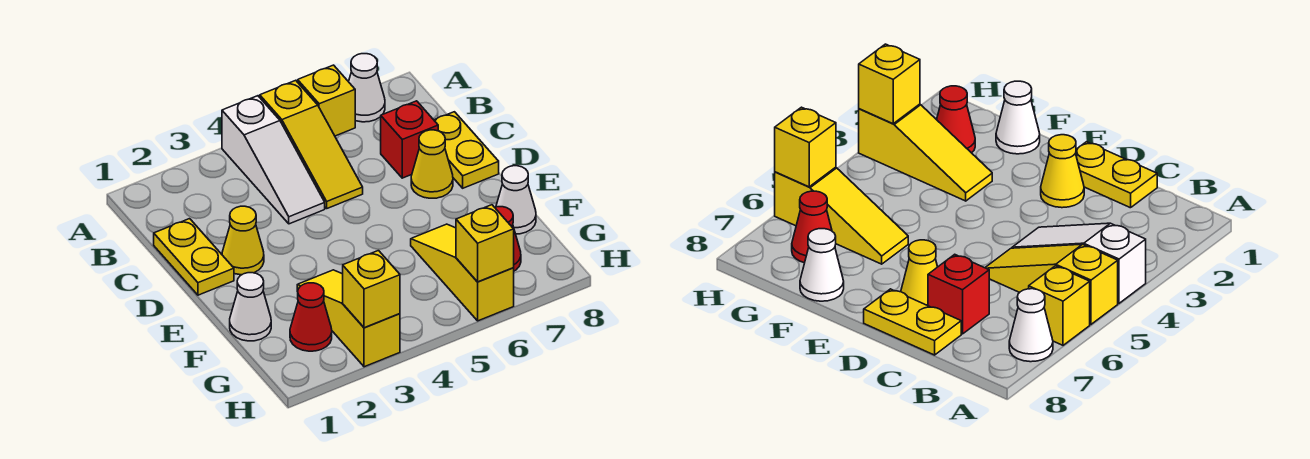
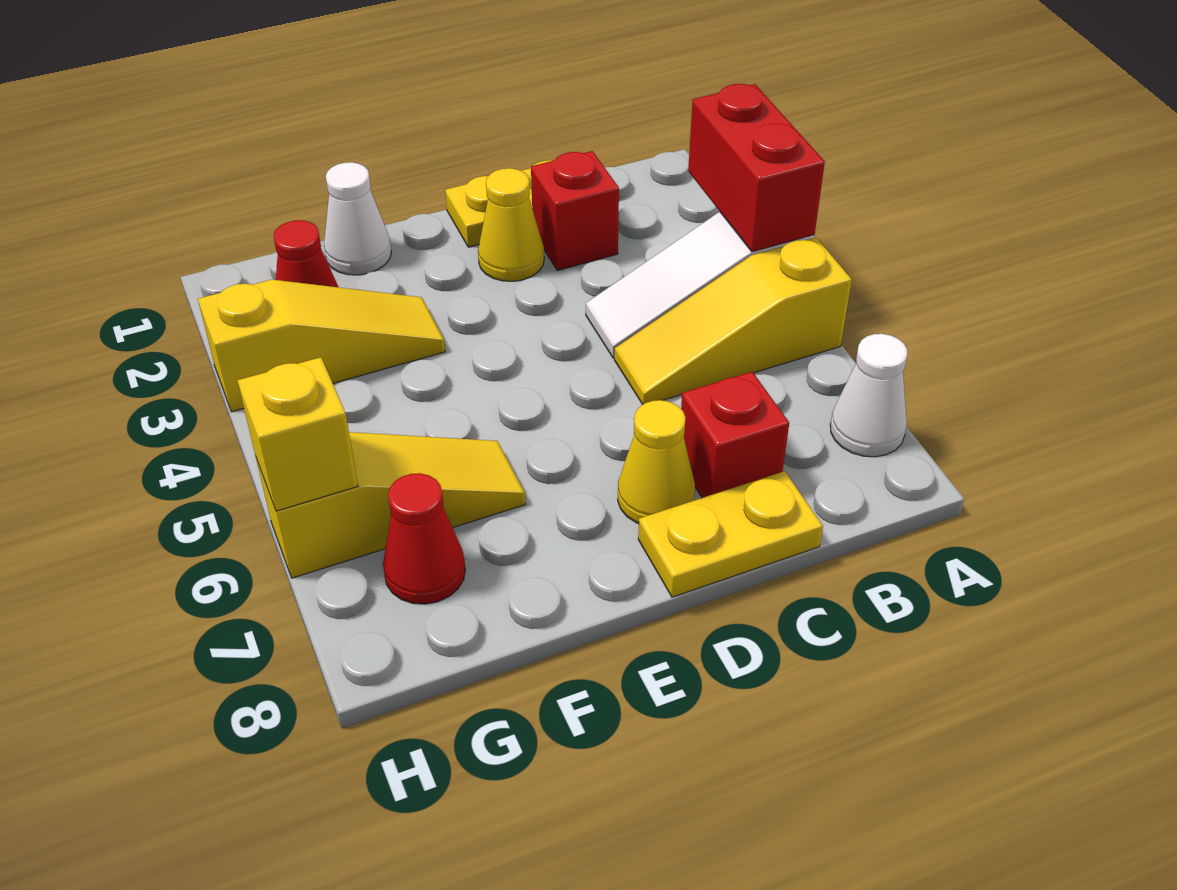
none -> red brick A3:A4 level 2
yellow brick A6 level 1 -> none
none -> red brick C2 level 1
white cone F8 level 1 -> none
yellow brick H3 level 2 -> none

